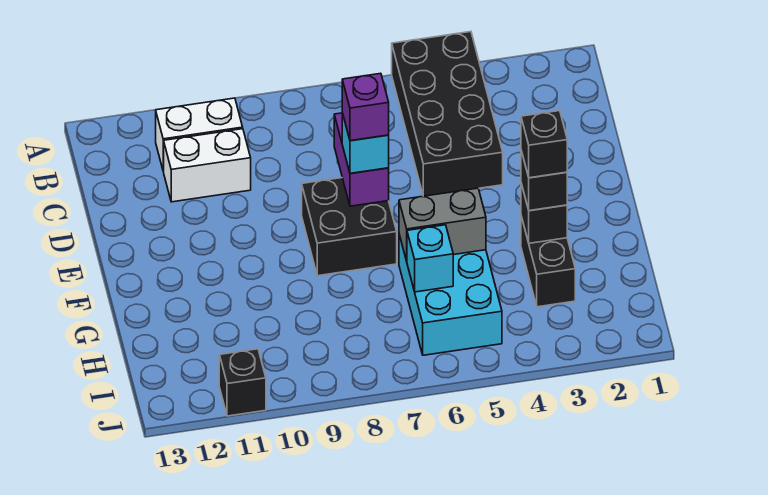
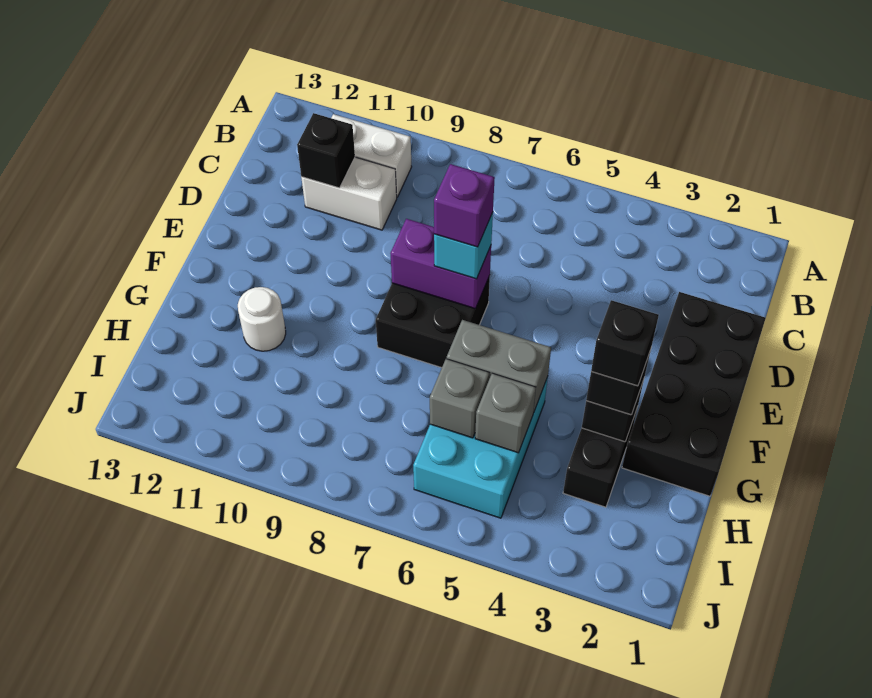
black brick A4:D5 level 1 -> black brick D1:G2 level 1
purple brick D7:E7 level 2 -> purple brick E7:E8 level 2
none -> white round brick G11 level 1
none -> grey brick H5 level 2
cyan brick H6 level 2 -> grey brick H6 level 2
black brick J11 level 1 -> black brick C11 level 2

